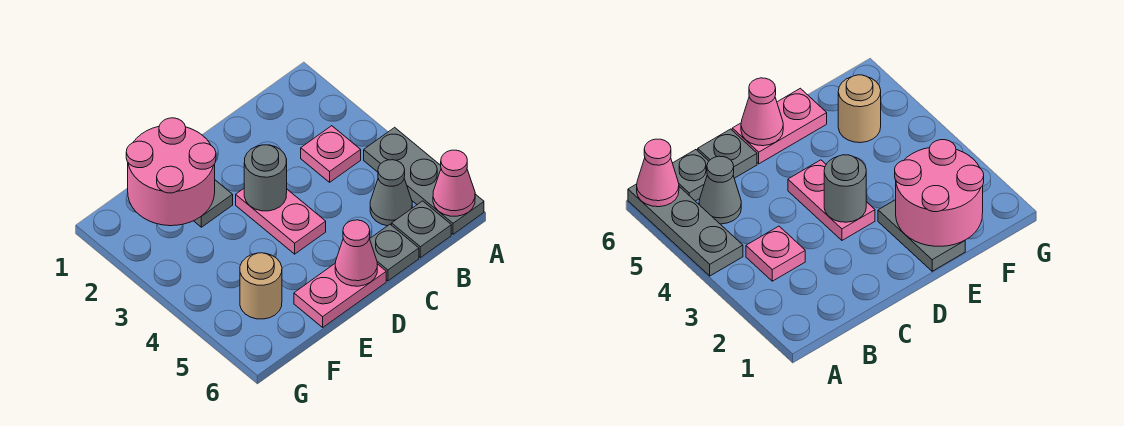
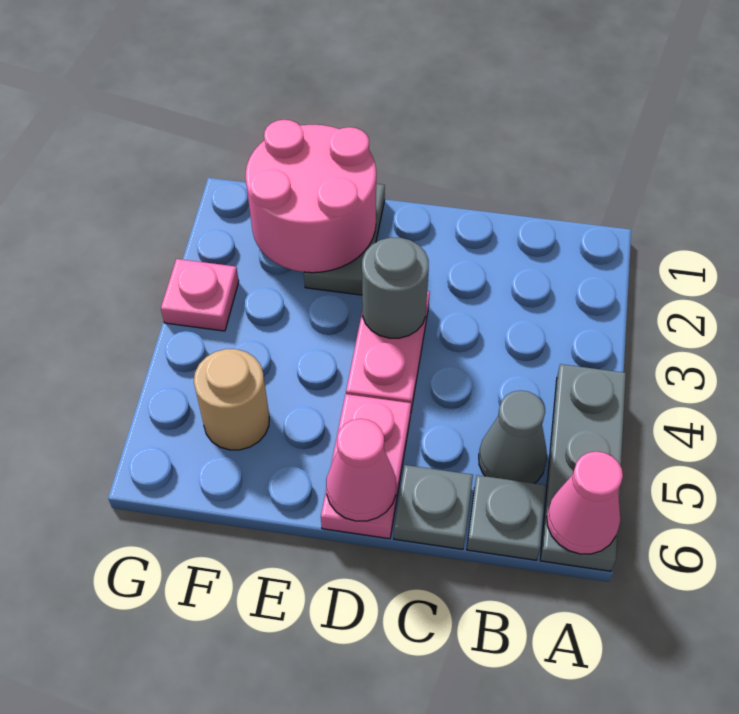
pink plate B3 level 1 -> pink plate G3 level 1
pink plate D6:E6 level 1 -> pink plate D5:D6 level 1

